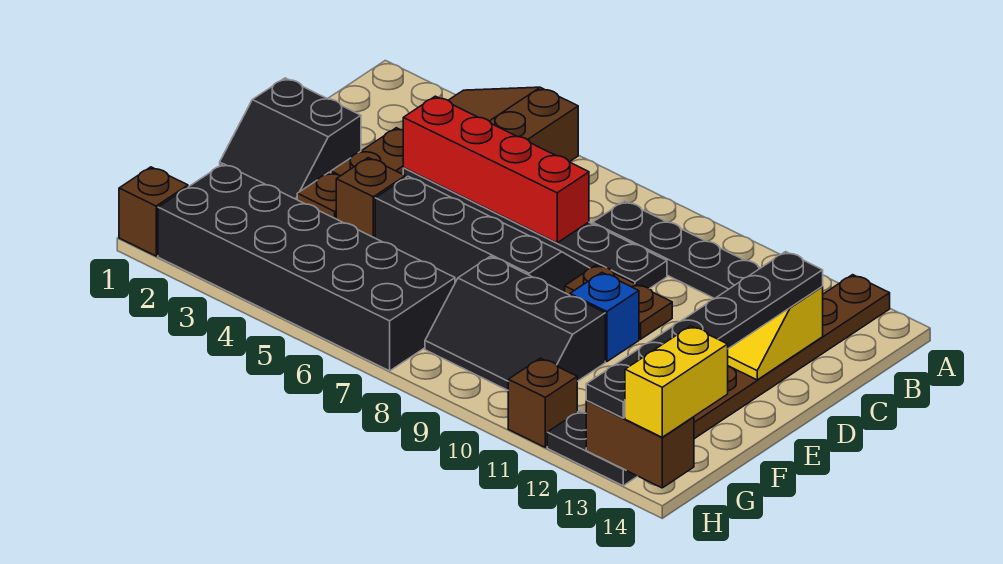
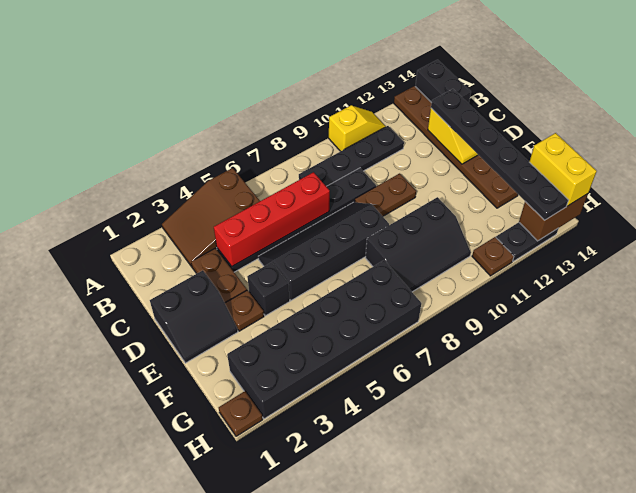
none -> yellow slope A10:A11 level 1 top 10
none -> black brick A14:B14 level 1
brown brick E4 level 1 -> black brick E4 level 1
blue brick E10 level 1 -> none
brown brick H1 level 1 -> brown plate H1 level 1
brown brick H11 level 1 -> brown plate H11 level 1

